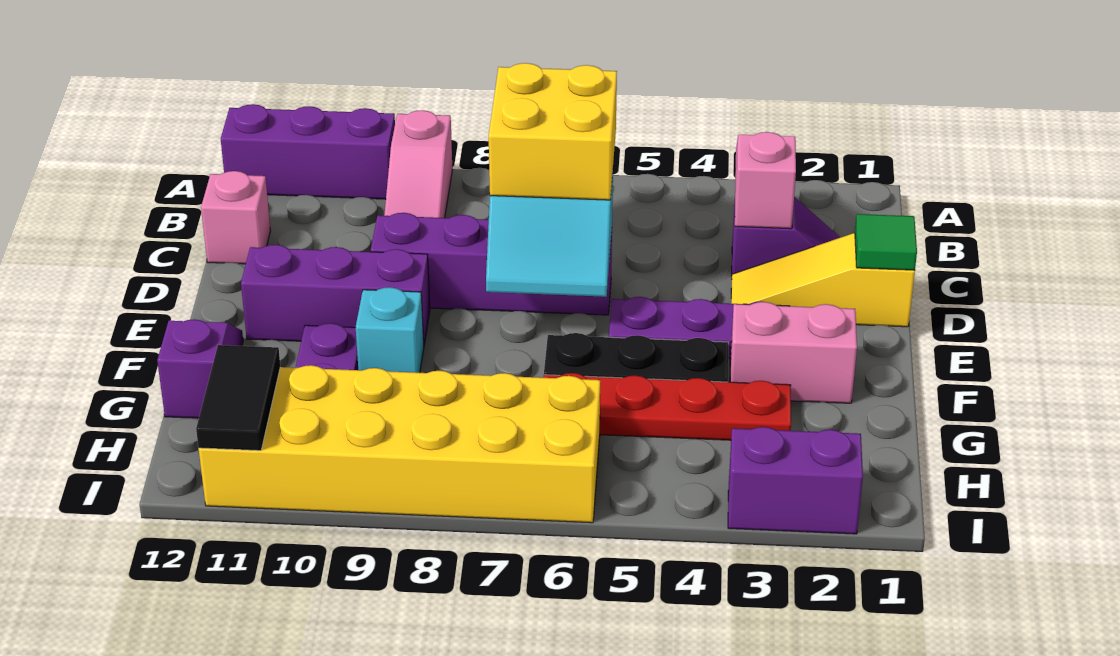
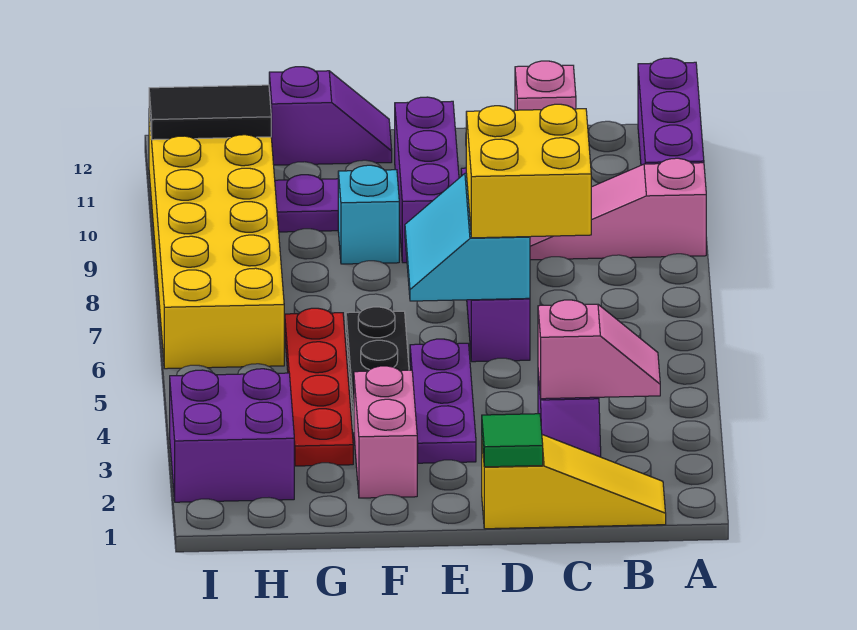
yellow slope D1:D3 level 1 top 1 -> yellow slope B1:D1 level 1 top D
purple brick I2:I3 level 1 -> purple brick H2:I3 level 1

